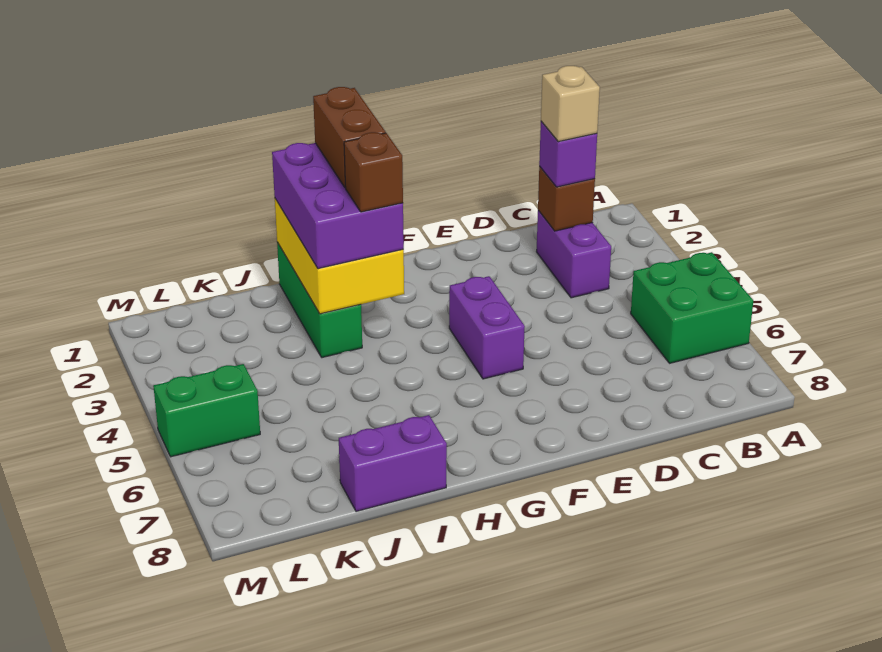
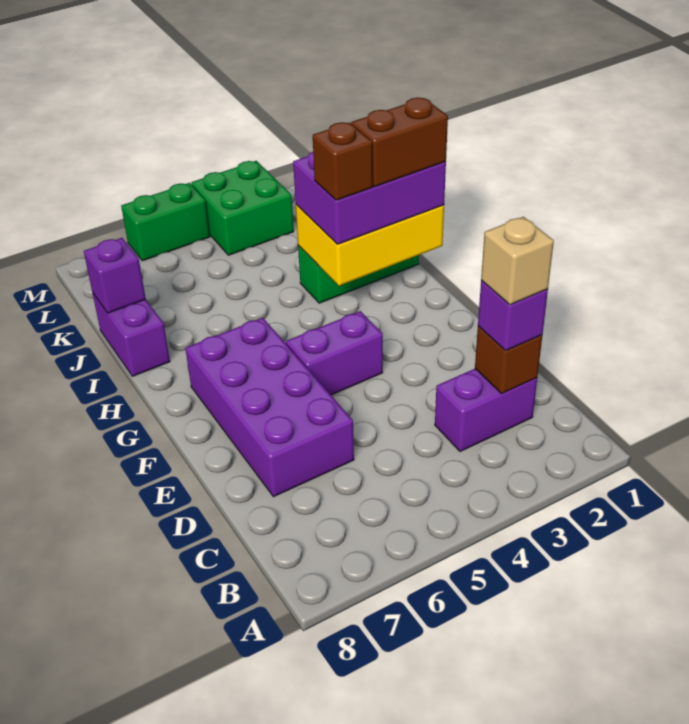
green brick A5:B6 level 1 -> green brick L3:M4 level 1
none -> purple brick D6:G7 level 1
none -> purple brick J8 level 2
green brick L5:M5 level 1 -> green brick M5:M6 level 1

